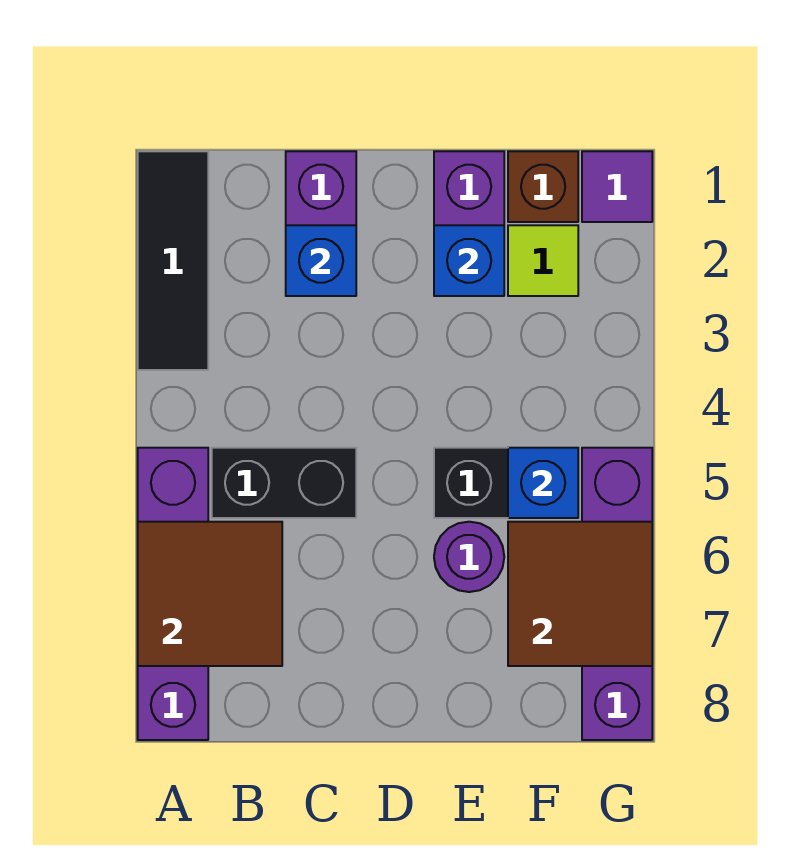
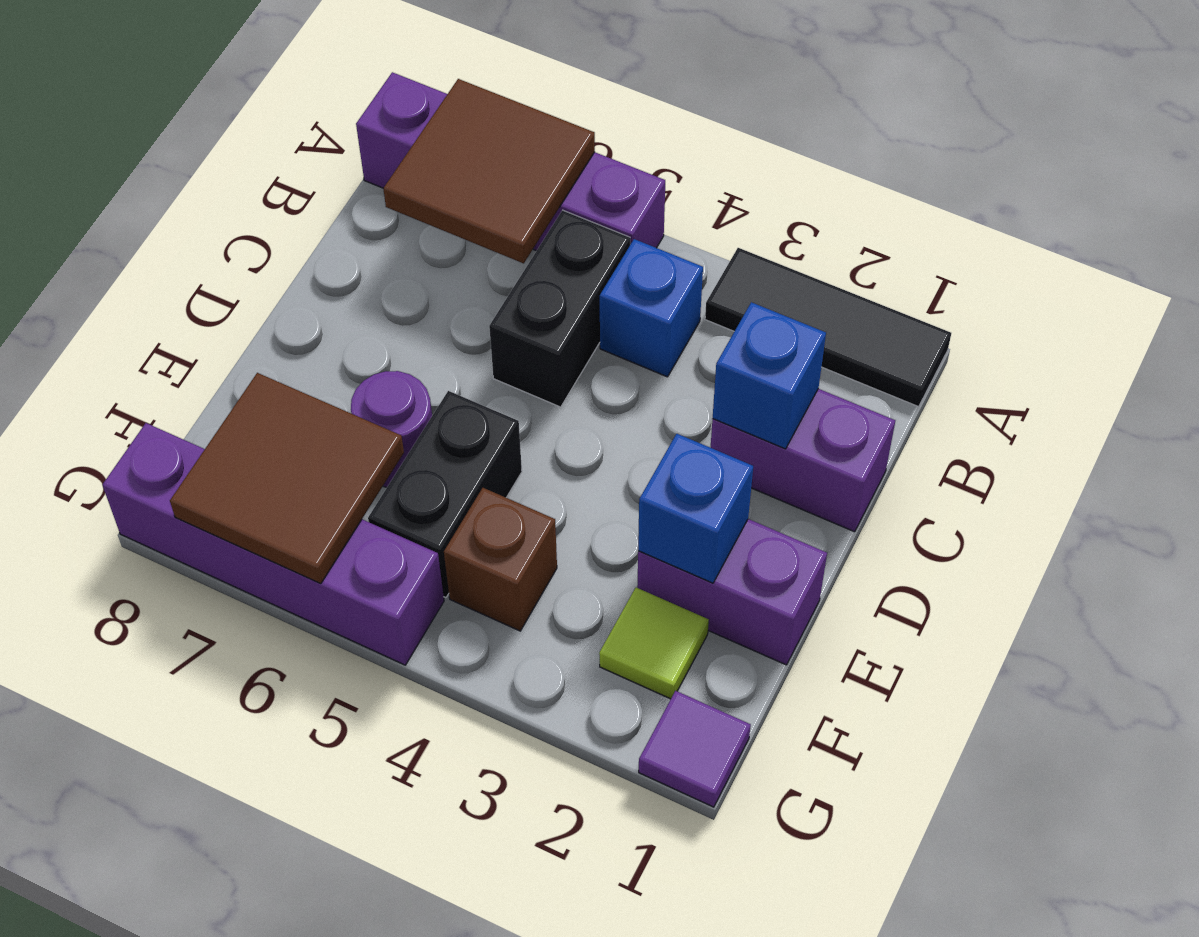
brown brick F1 level 1 -> brown brick F4 level 1
blue brick F5 level 2 -> blue brick B4 level 1

